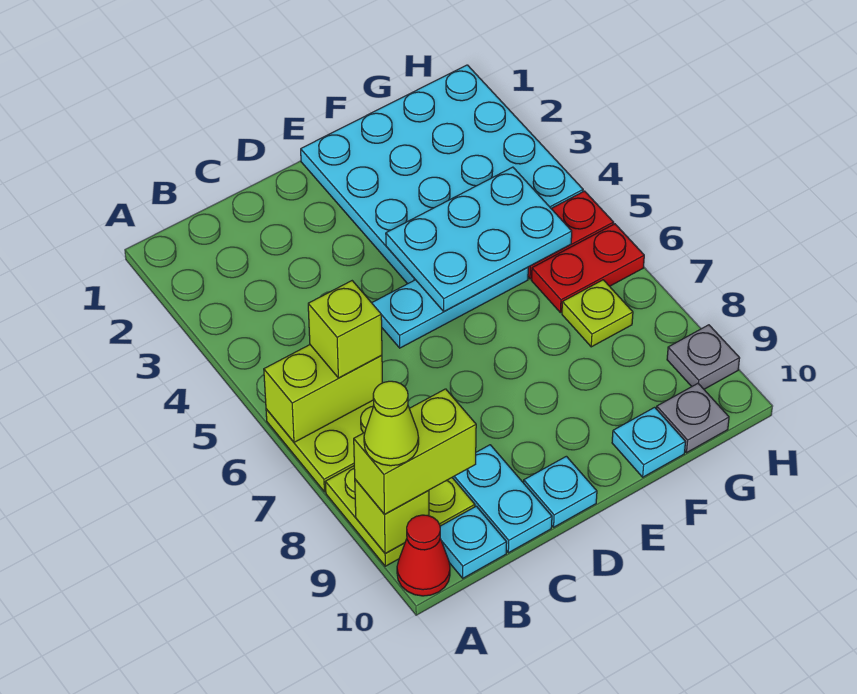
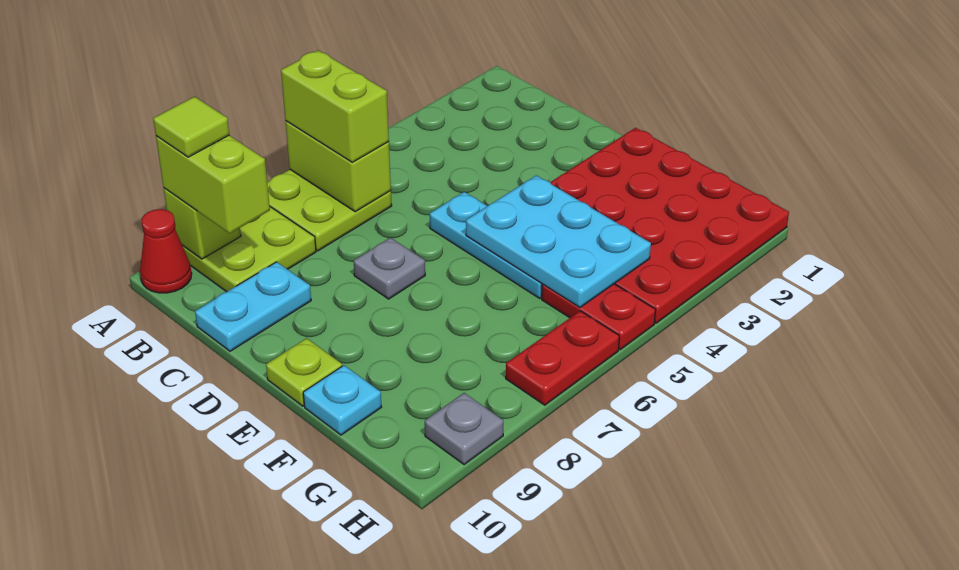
lime cone A9 level 4 -> lime tile A9 level 4
lime brick B6 level 3 -> lime brick A6:B6 level 3
cyan plate B10 level 1 -> none
cyan plate D10 level 1 -> none
cyan plate E1:H4 level 1 -> red plate E1:H4 level 1
red plate G6:H6 level 1 -> red plate H6:H7 level 1
lime plate G7 level 1 -> lime plate E10 level 1
grey plate G10 level 1 -> grey plate D7 level 1

